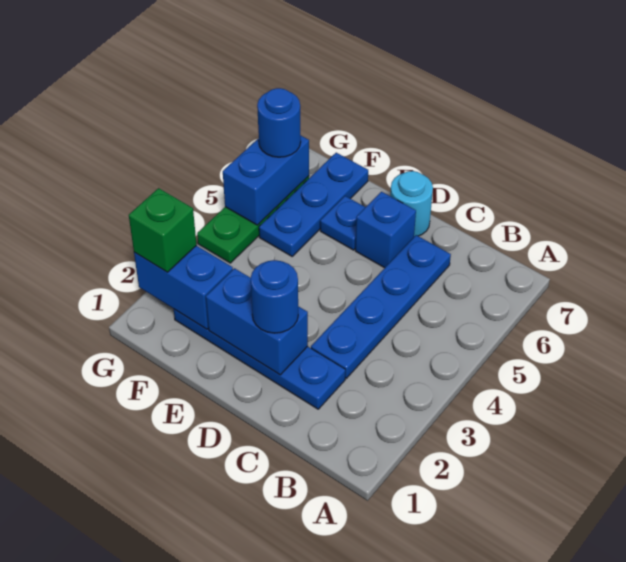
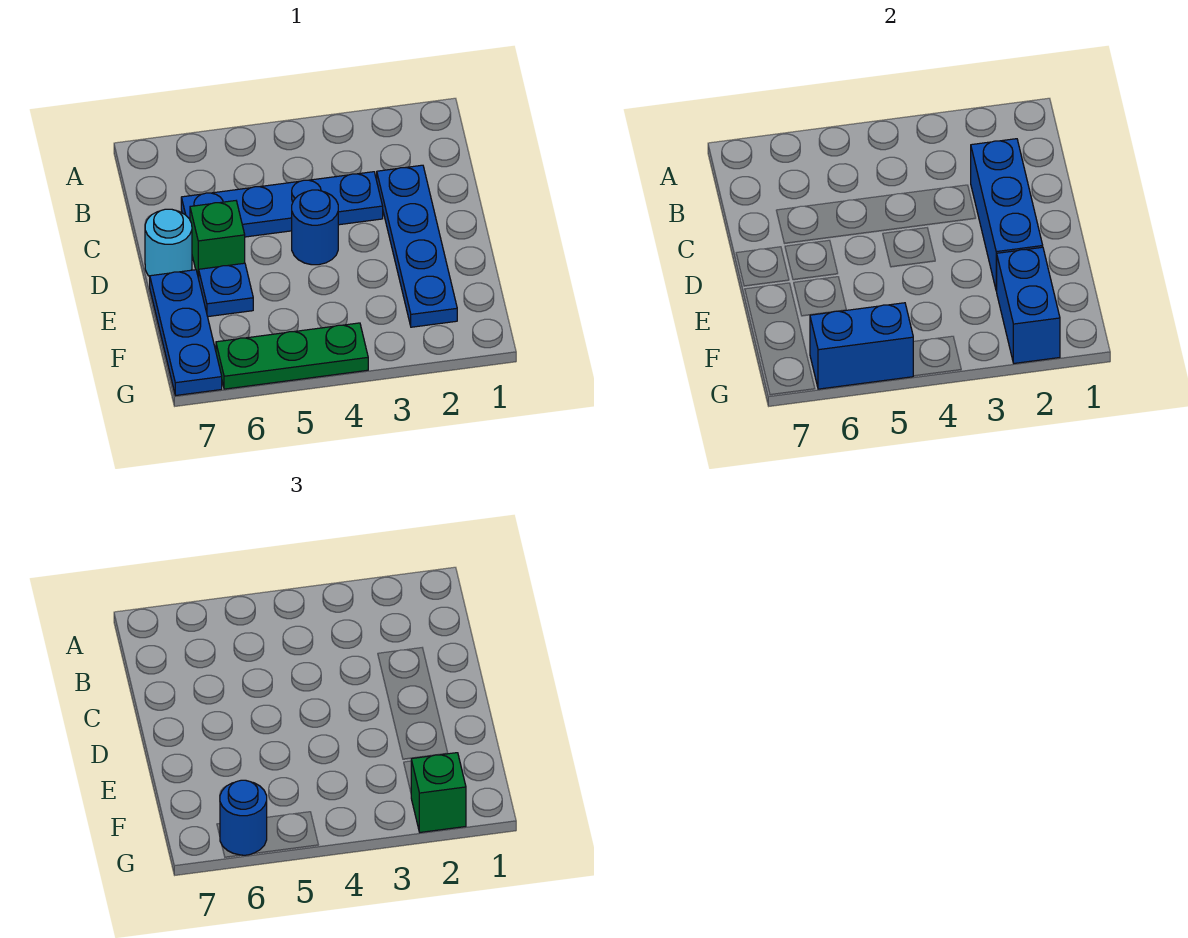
blue brick D2:E2 level 2 -> blue brick C2:E2 level 2
blue round brick D2 level 3 -> blue round brick D4 level 1
blue brick D6 level 1 -> green brick D6 level 1
blue plate F5:F7 level 1 -> blue plate E7:G7 level 1

